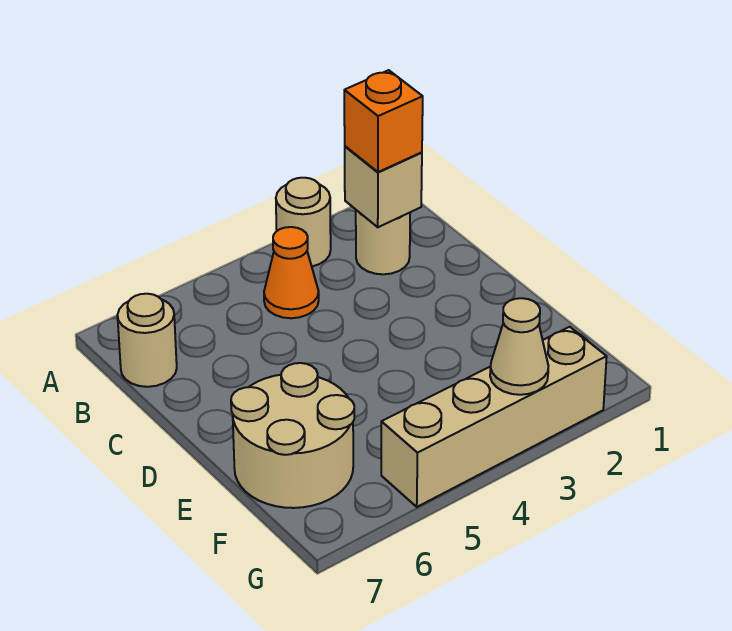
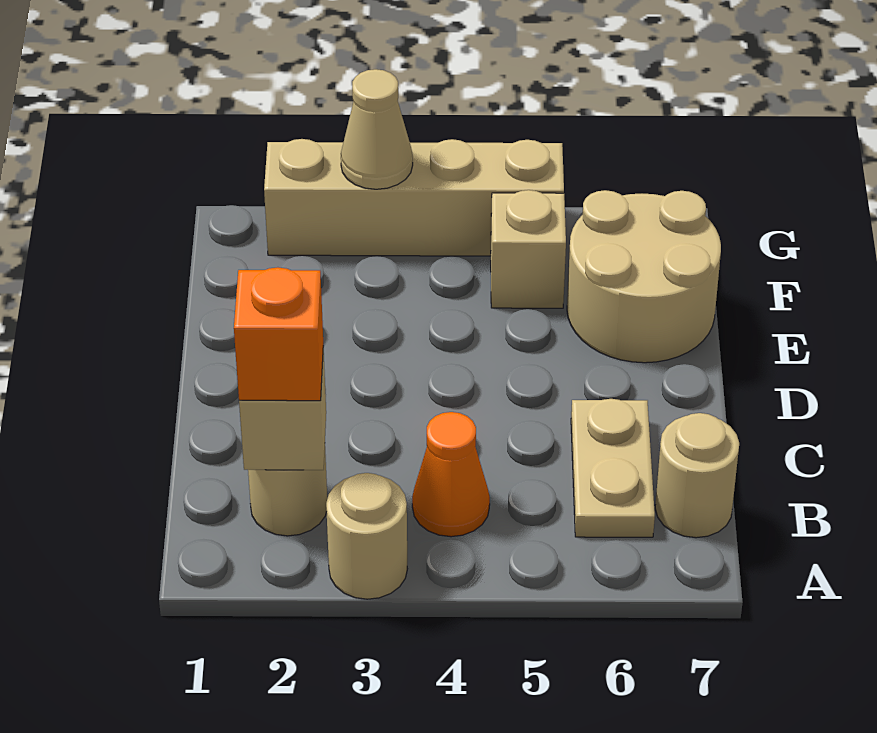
none -> tan plate B6:C6 level 1
none -> tan brick F5 level 1

